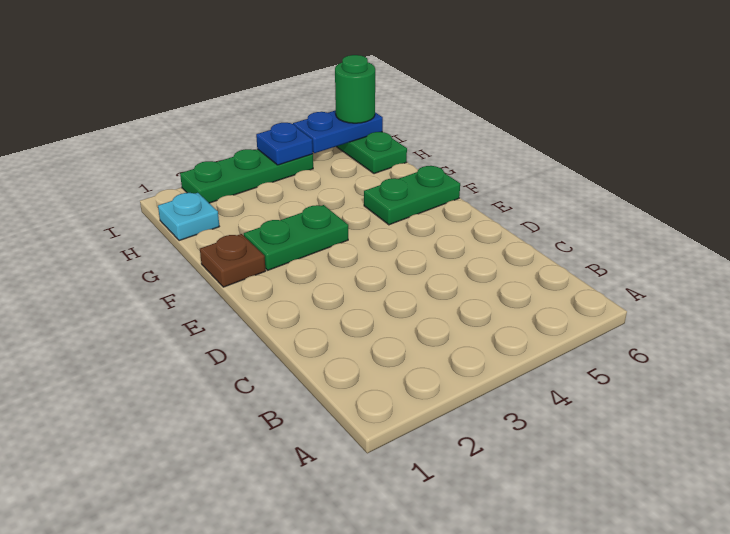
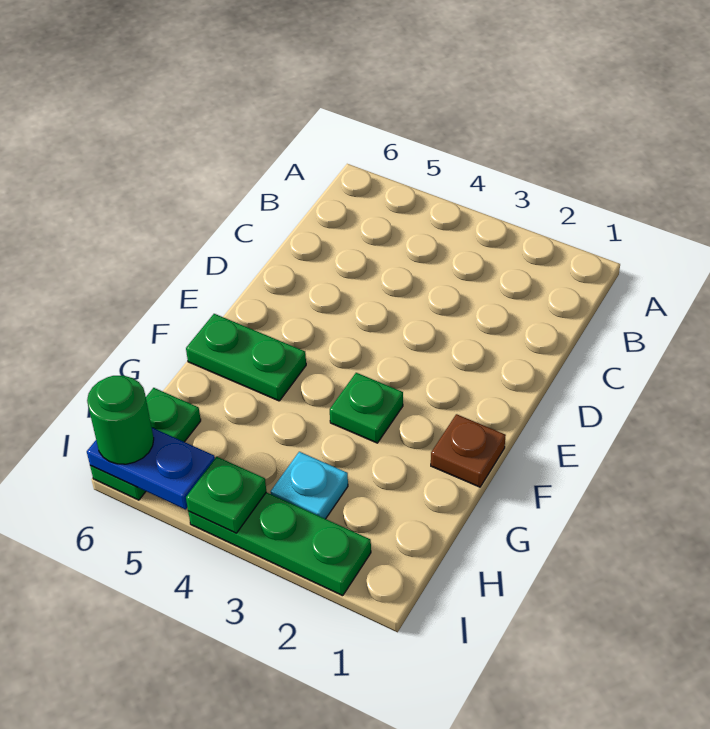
green plate F2:F3 level 1 -> green plate F3 level 1
cyan plate H1 level 1 -> cyan plate H3 level 1
blue plate I4 level 2 -> green plate I4 level 2

